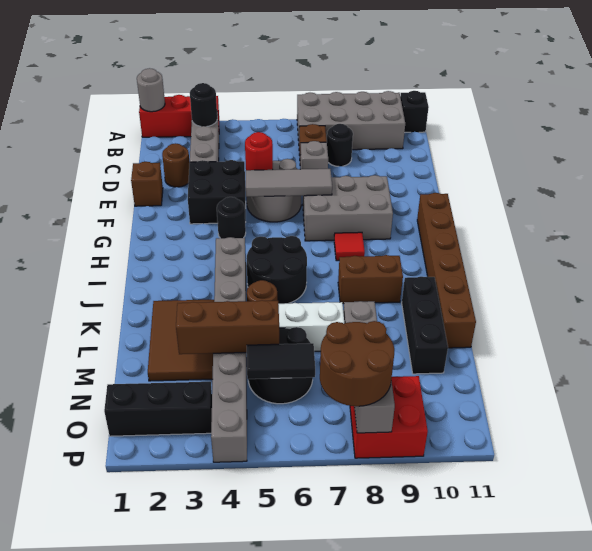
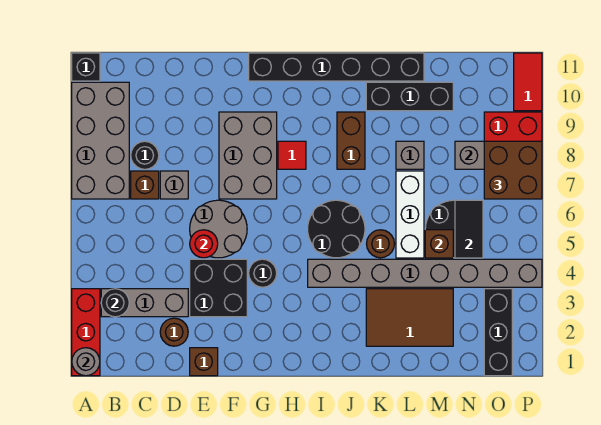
grey tile F5:F7 level 2 -> none
brown brick G11:L11 level 1 -> black brick G11:L11 level 1
brown brick M3:M5 level 2 -> brown brick M5 level 2
brown round brick O7:P8 level 3 -> brown brick O7:P8 level 3
none -> red tile P10:P11 level 1

